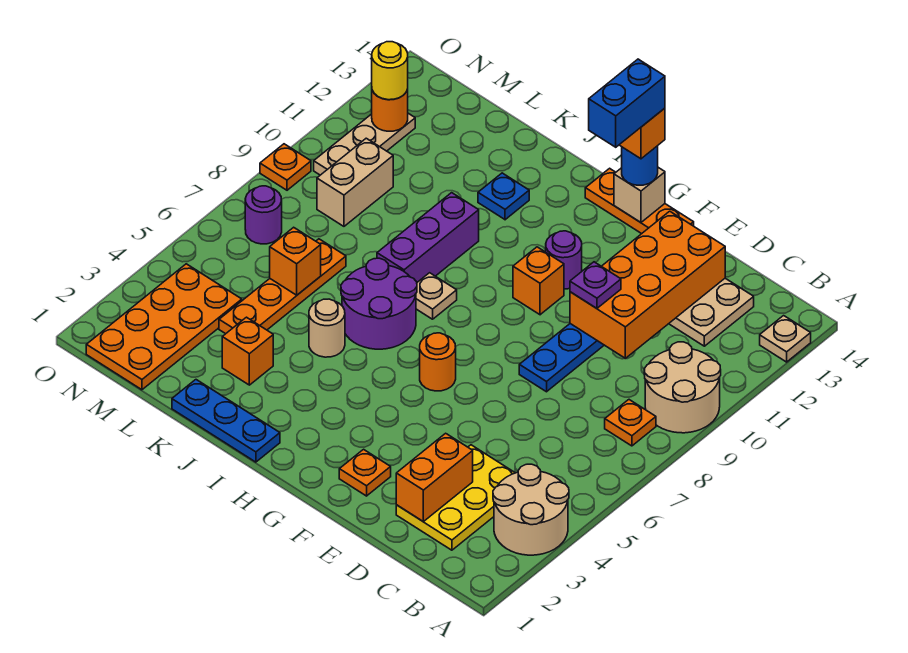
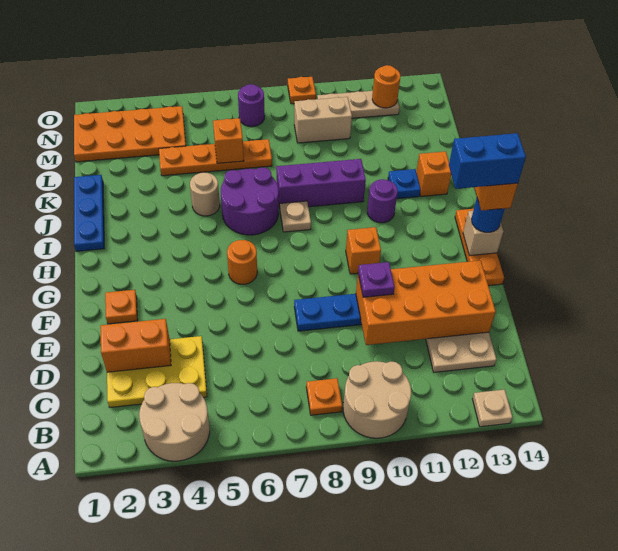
purple round brick G11 level 1 -> purple round brick I11 level 1
orange brick K3 level 1 -> orange brick J13 level 1
yellow round brick N12 level 3 -> none

